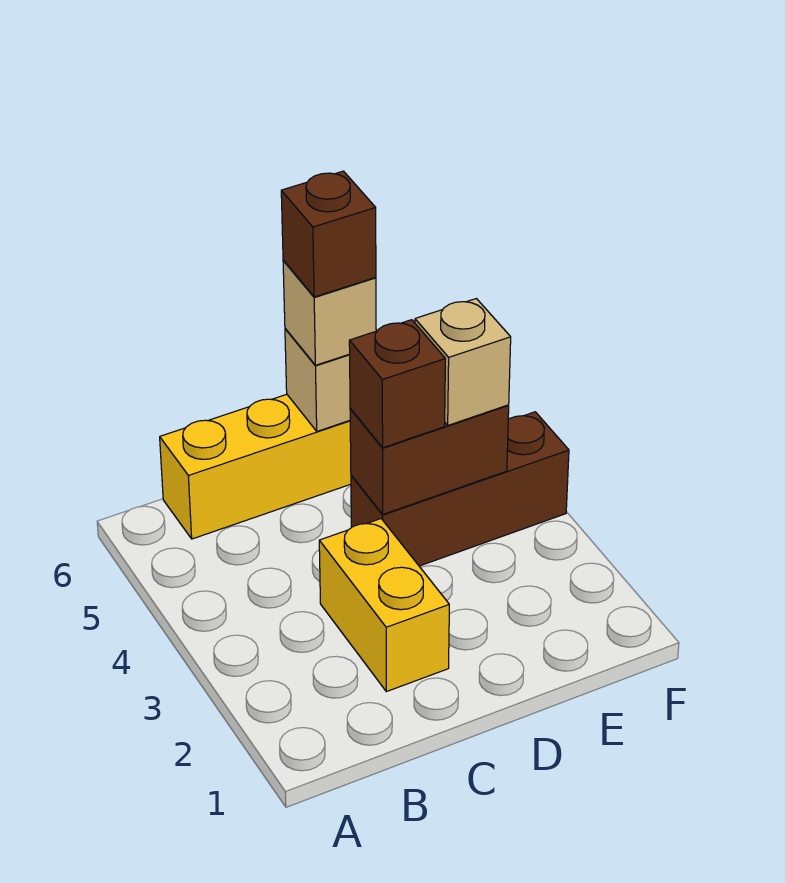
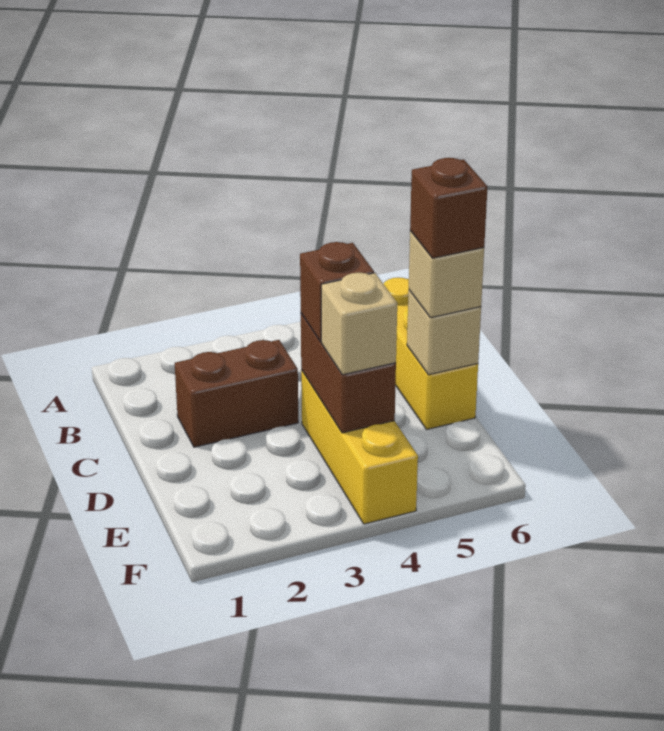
yellow brick C2:C3 level 1 -> brown brick C2:C3 level 1
brown brick D4:F4 level 1 -> yellow brick D4:F4 level 1

